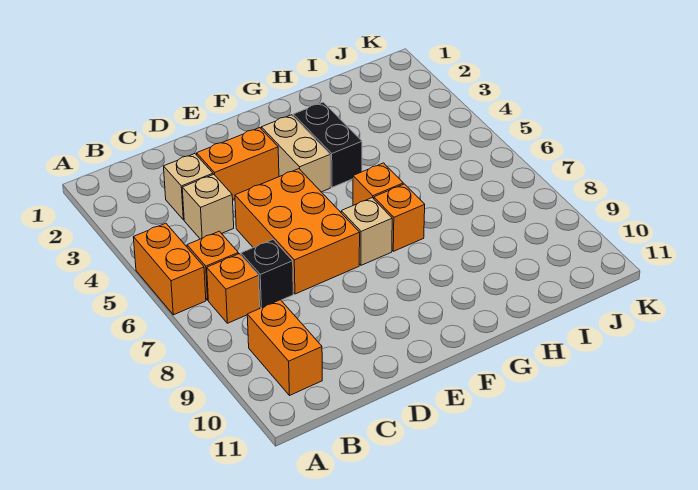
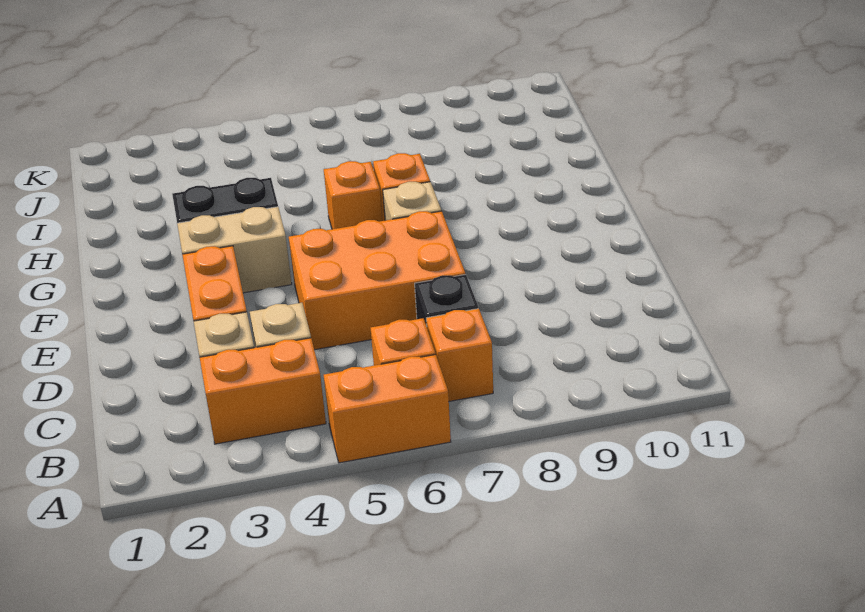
orange brick B9:B10 level 1 -> orange brick B3:B4 level 1

